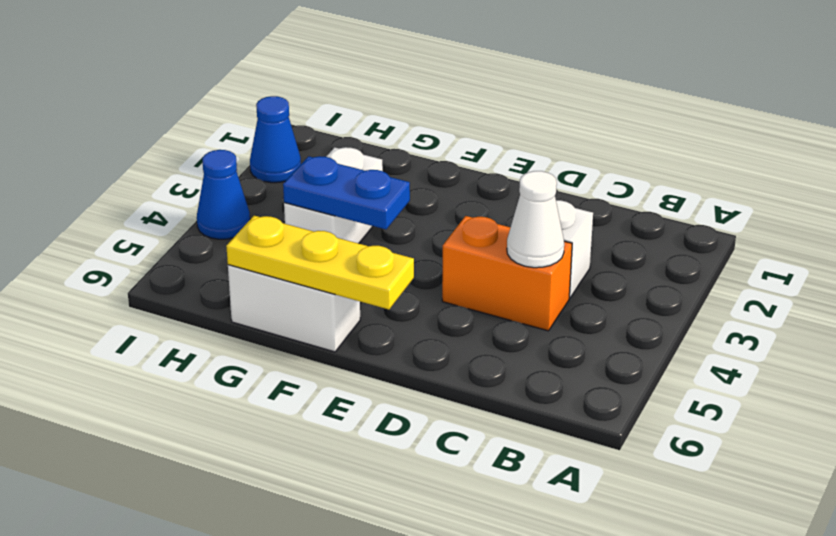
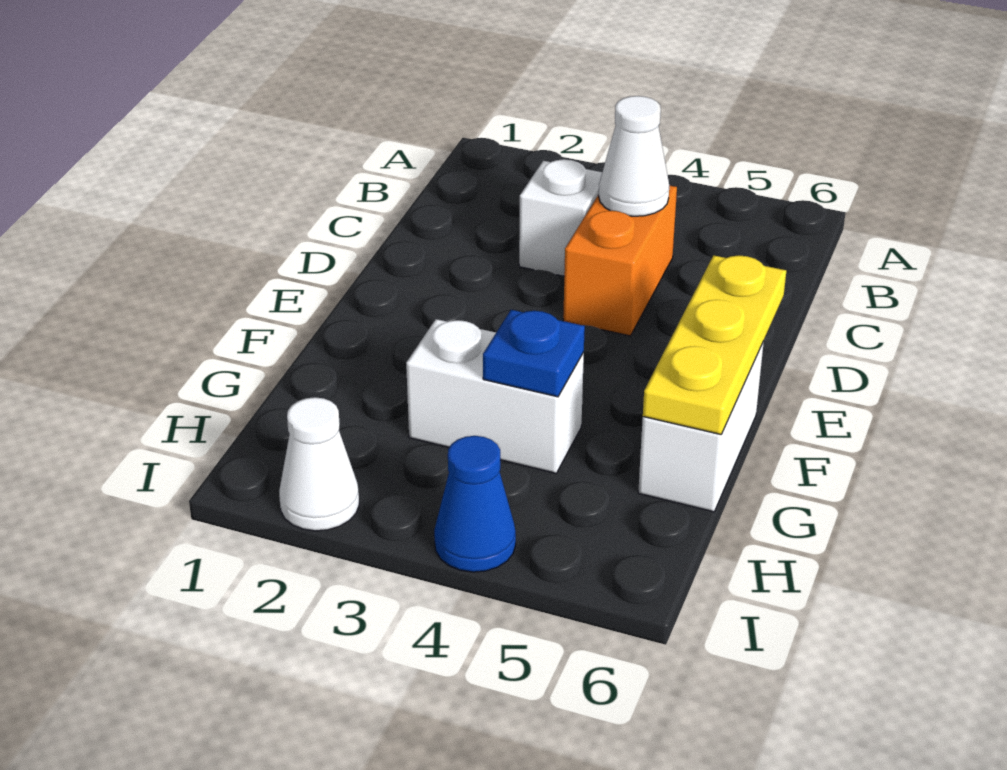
blue plate F4:G4 level 2 -> blue plate G4 level 2
blue cone I2 level 1 -> white cone I2 level 1

